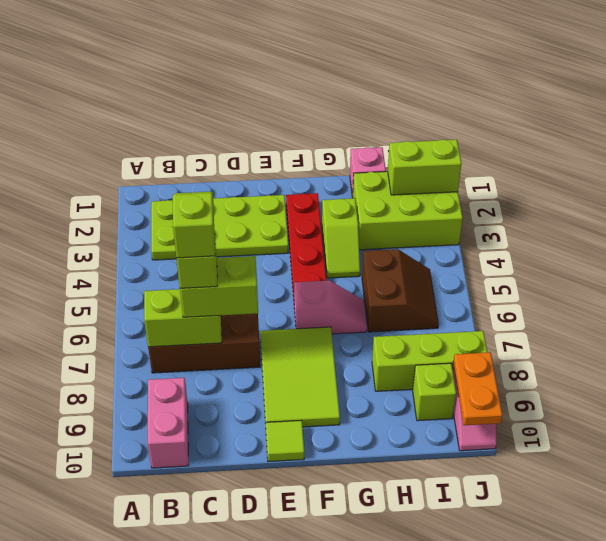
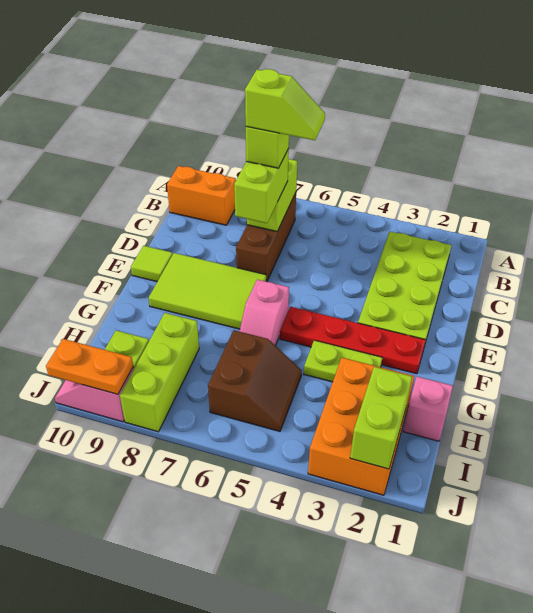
pink brick B9:B10 level 1 -> orange brick B9:B10 level 1
lime slope G3:G4 level 1 top 3 -> lime plate G3:G4 level 1
lime brick H2:J3 level 1 -> orange brick H2:J3 level 1
brown slope H5:I6 level 1 top H -> brown slope H5:I6 level 1 top 6

